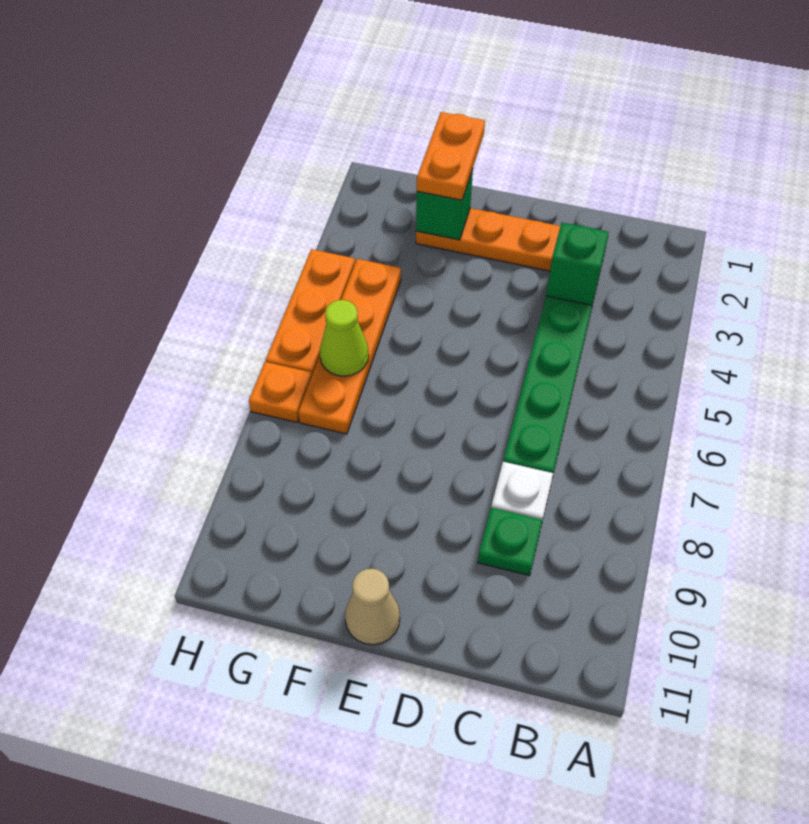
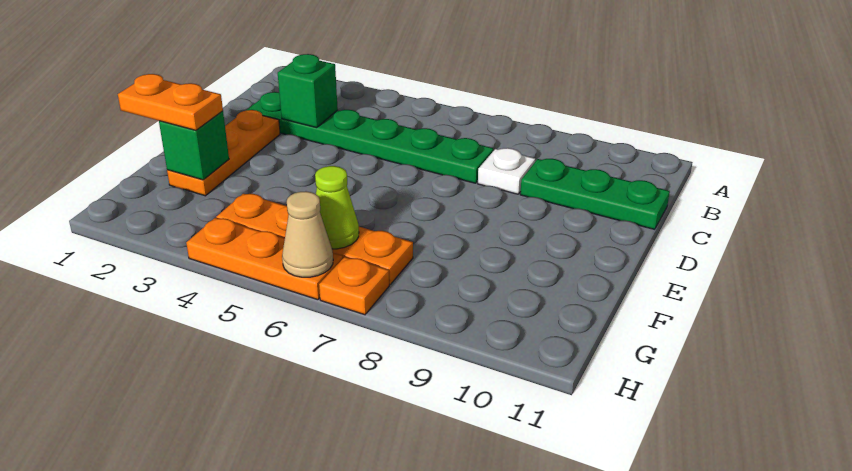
green plate C9 level 1 -> green plate C9:C11 level 1
tan cone E11 level 1 -> tan cone H6 level 2

